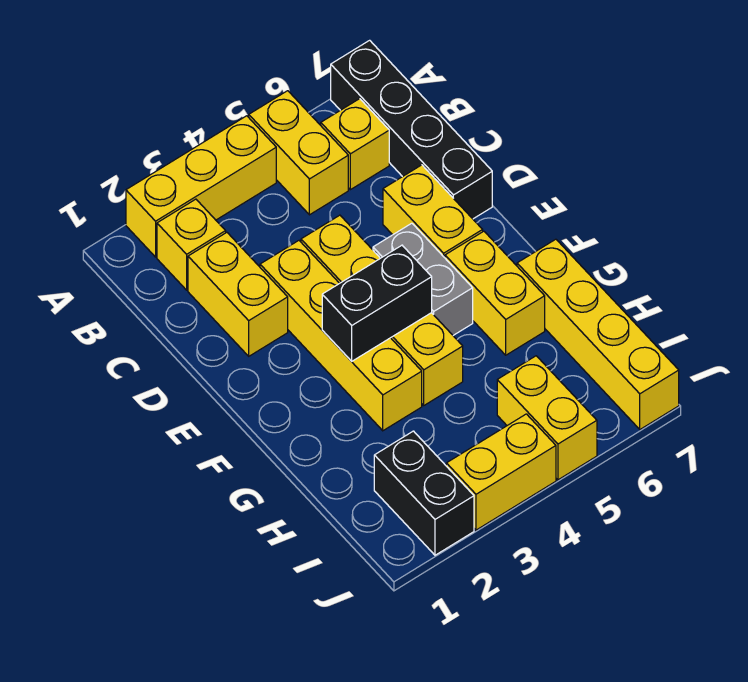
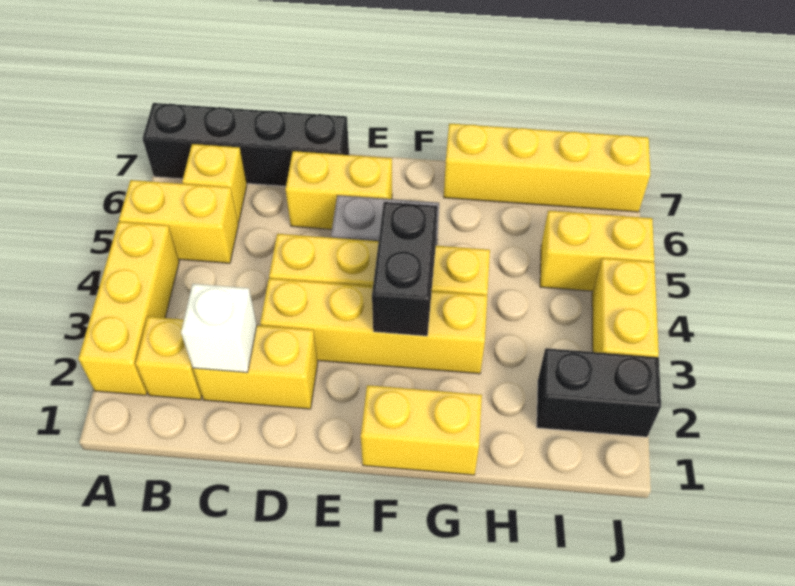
none -> white brick C2 level 2
yellow brick F6:G6 level 1 -> yellow brick F1:G1 level 1

